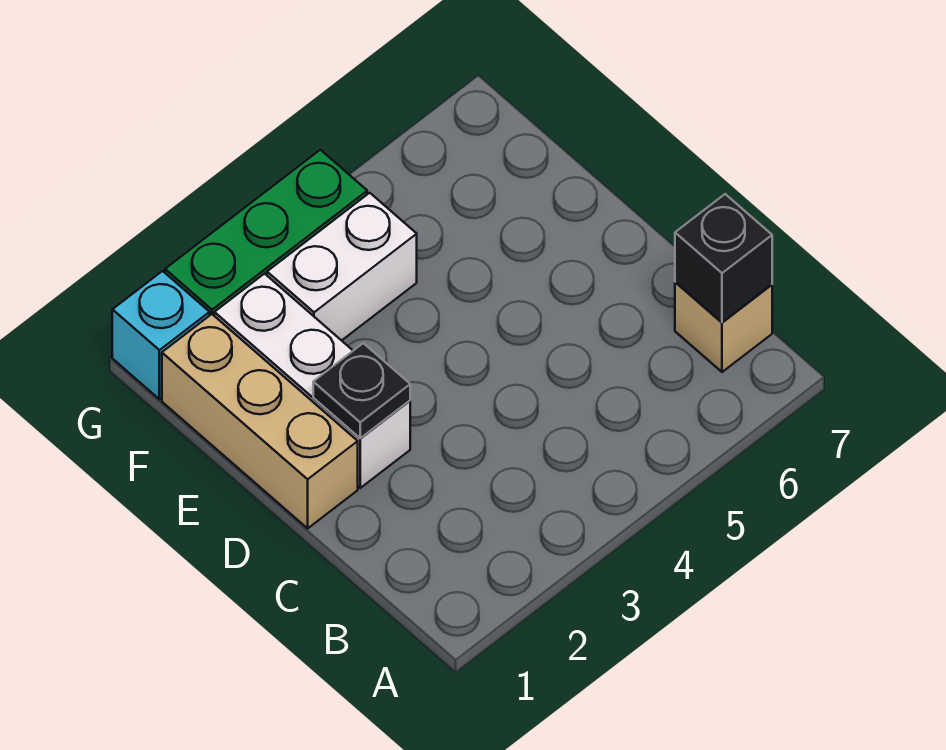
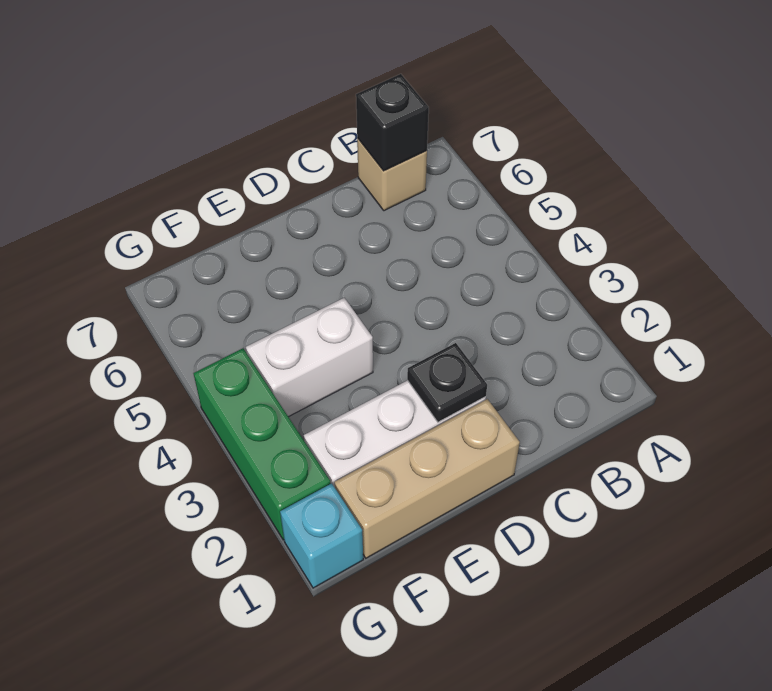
white brick F3:F4 level 1 -> white brick E4:F4 level 1

